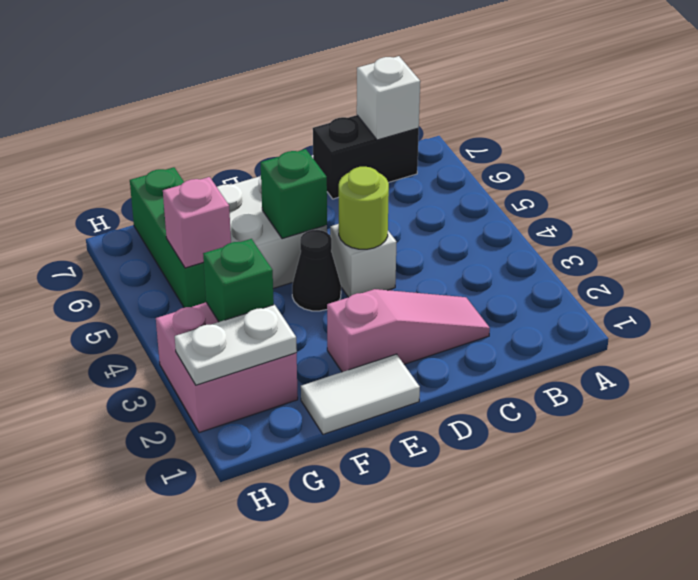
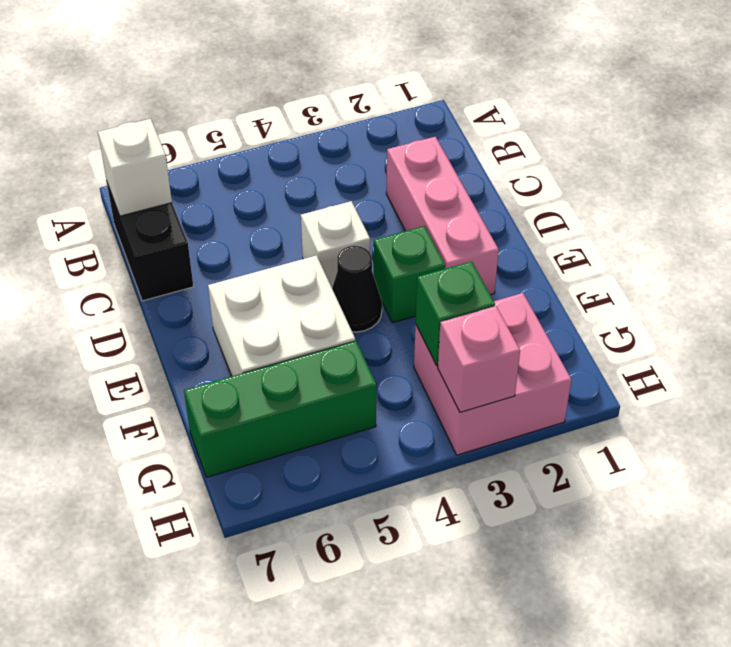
pink slope C2:E2 level 1 top E -> pink brick C2:E2 level 1
lime round brick D4 level 2 -> none
white tile E1:F1 level 1 -> none
green brick E5 level 2 -> green brick E3 level 1
white plate G2:H2 level 2 -> none
pink brick G5 level 2 -> pink brick H3 level 2

